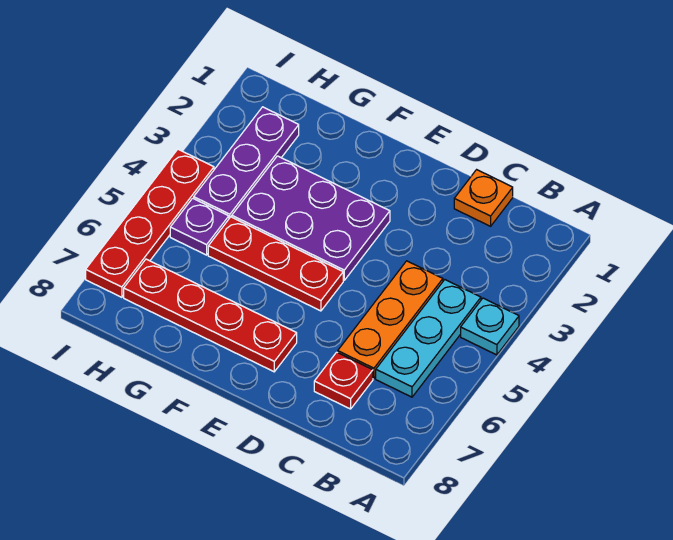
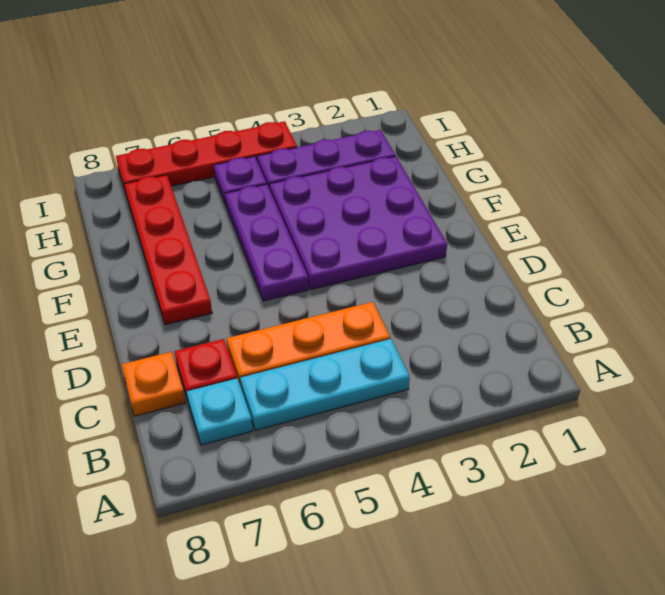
cyan plate A4 level 1 -> cyan plate B7 level 1
orange plate C1 level 1 -> orange plate C8 level 1
purple plate E3:G4 level 1 -> purple plate E2:G4 level 1
red plate E5:G5 level 1 -> purple plate E5:G5 level 1

